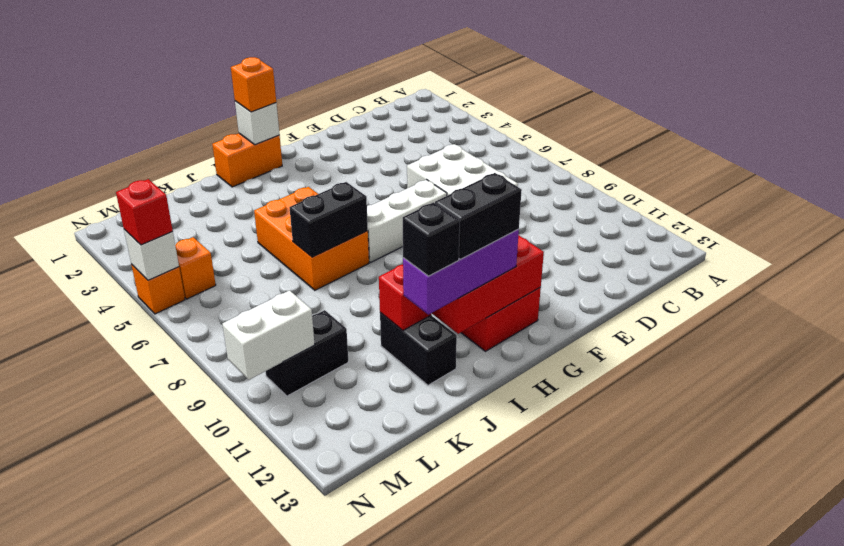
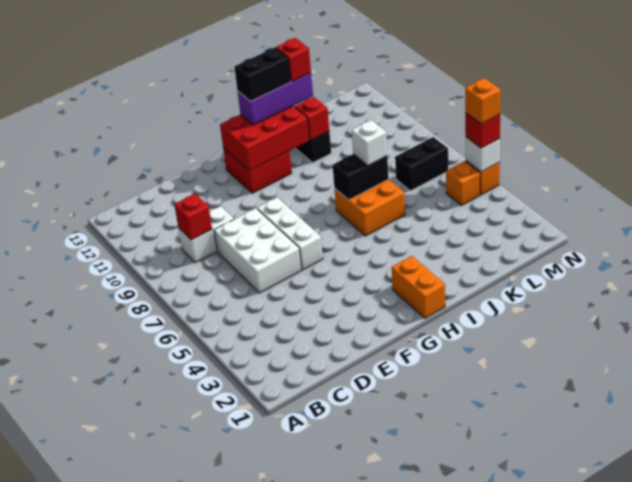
none -> red brick C9 level 2
white brick F7:H7 level 1 -> white brick F6:F8 level 1
orange brick H1:I1 level 1 -> orange brick H1:H2 level 1
white brick H1 level 2 -> white brick J7 level 3
orange brick H1 level 3 -> orange brick N5 level 4
orange brick I5:J7 level 1 -> orange brick I6:J7 level 1
black brick J12 level 4 -> red brick J12 level 4
black brick L10:M10 level 1 -> black brick L7:M7 level 1
white brick M10:N10 level 2 -> white brick C9:D9 level 1

